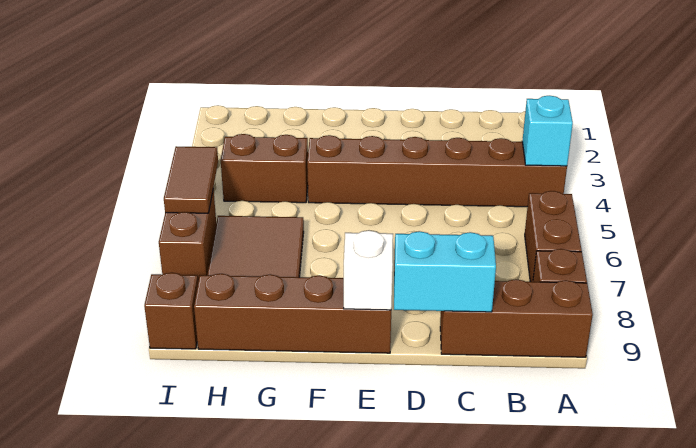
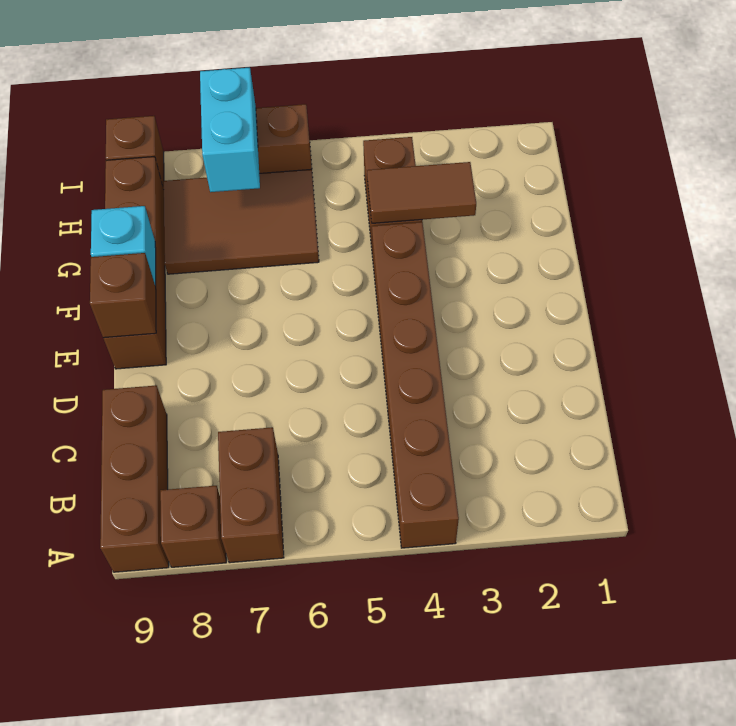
cyan brick A4 level 2 -> cyan brick F9 level 2
brown brick A6:A7 level 1 -> brown brick A7:B7 level 1
cyan brick C9:D9 level 2 -> cyan brick H7:I7 level 2
white brick E9 level 2 -> brown brick E9 level 2
brown tile I5:I6 level 2 -> brown tile G3:G4 level 2

